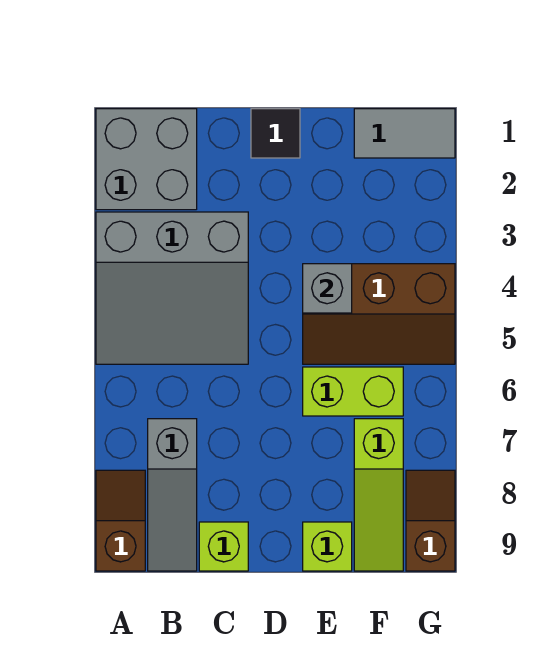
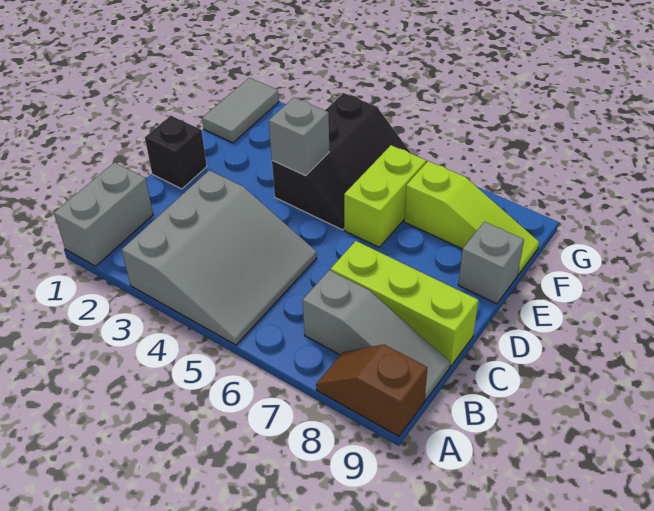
grey brick A1:B2 level 1 -> grey brick A1:B1 level 1
lime brick C9 level 1 -> lime brick C7:C9 level 1
black tile D1 level 1 -> black brick D1 level 1
brown slope E4:G5 level 1 top 4 -> black slope E4:G5 level 1 top 4
lime brick E9 level 1 -> grey brick E9 level 1
brown slope G8:G9 level 1 top 9 -> none

